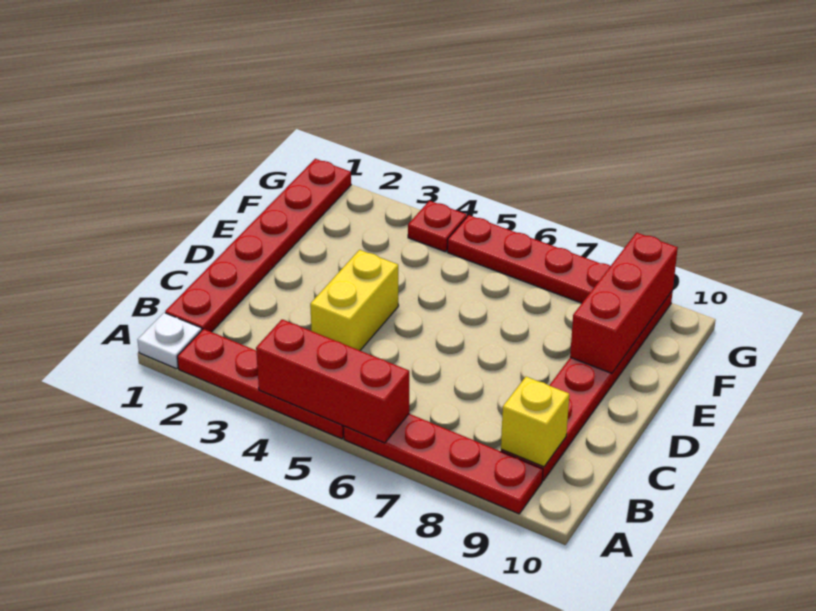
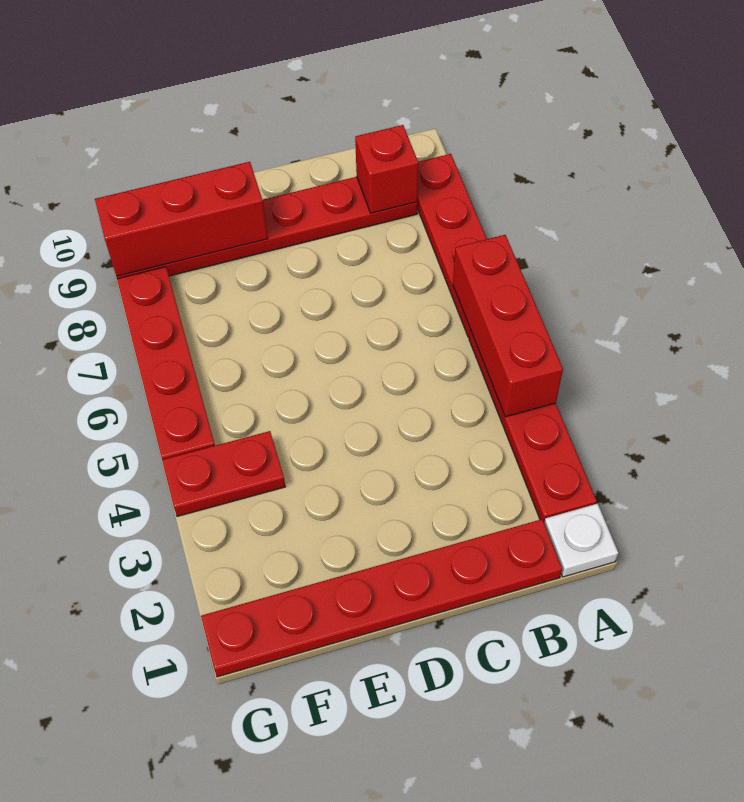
yellow brick B9 level 2 -> red brick B9 level 2
yellow brick C4:D4 level 1 -> none
red plate G4 level 1 -> red plate F4:G4 level 1

